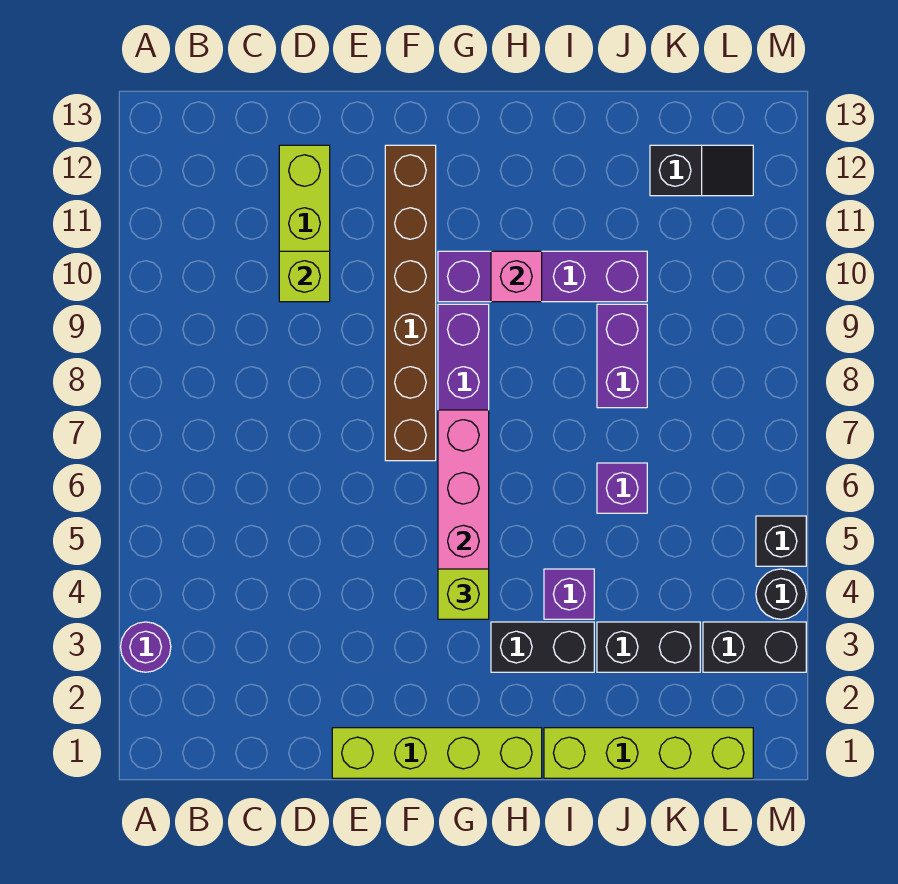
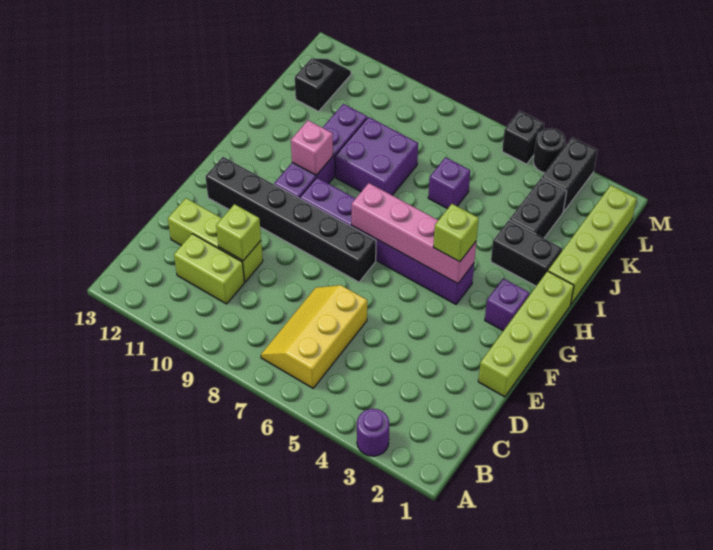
none -> yellow slope B6:D7 level 1 top 6
none -> lime brick C10:C11 level 1
brown brick F7:F12 level 1 -> black brick F7:F12 level 1
black brick H3:I3 level 1 -> black brick I2:I3 level 1
purple brick I4 level 1 -> purple brick G2 level 1
purple brick J8:J9 level 1 -> purple brick I8:J9 level 1

